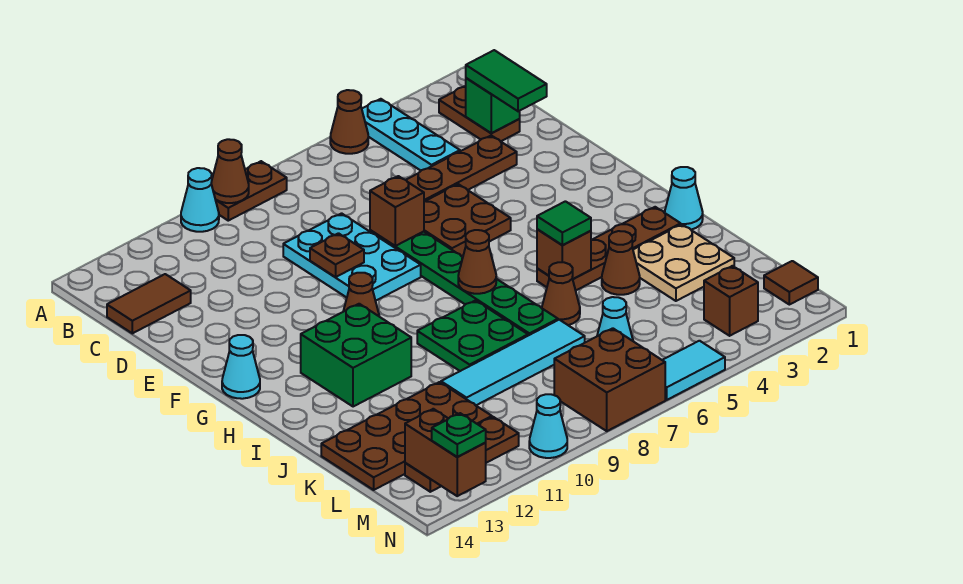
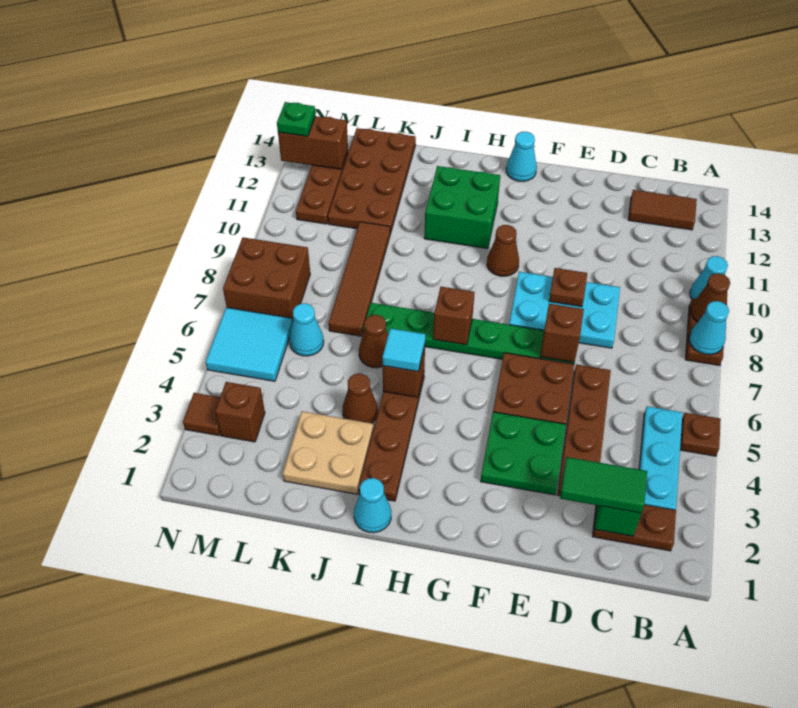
cyan plate A4:C4 level 1 -> cyan plate B3:B5 level 1
brown cone A5 level 1 -> brown plate A5 level 1
brown tile C13:C14 level 1 -> brown tile B13:C13 level 1
brown cone H7 level 2 -> brown brick H7 level 2
green tile I5 level 3 -> cyan tile I5 level 3
green plate I8:J9 level 1 -> green plate E3:F4 level 1
cyan tile K7:K10 level 1 -> brown tile K7:K10 level 1
brown tile M1 level 1 -> brown tile N3 level 1
cyan tile N5:N6 level 1 -> cyan tile M5:N6 level 1
cyan cone N10 level 1 -> cyan cone A8 level 2

